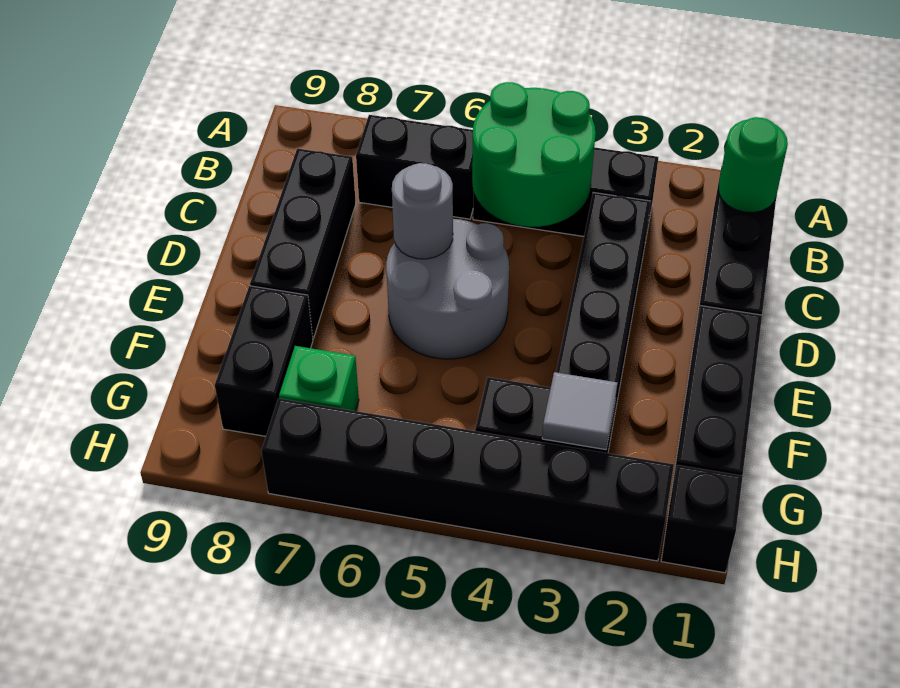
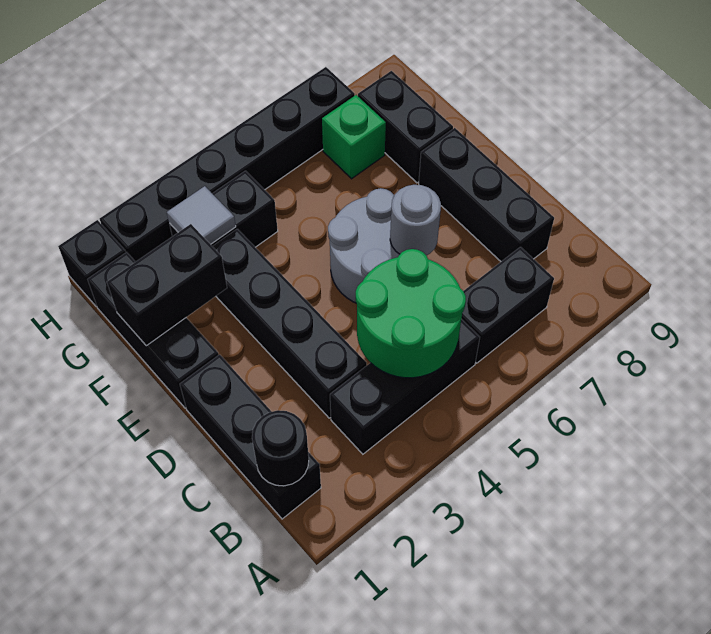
green round brick B1 level 2 -> black round brick B1 level 2
none -> black brick F1:F2 level 2

